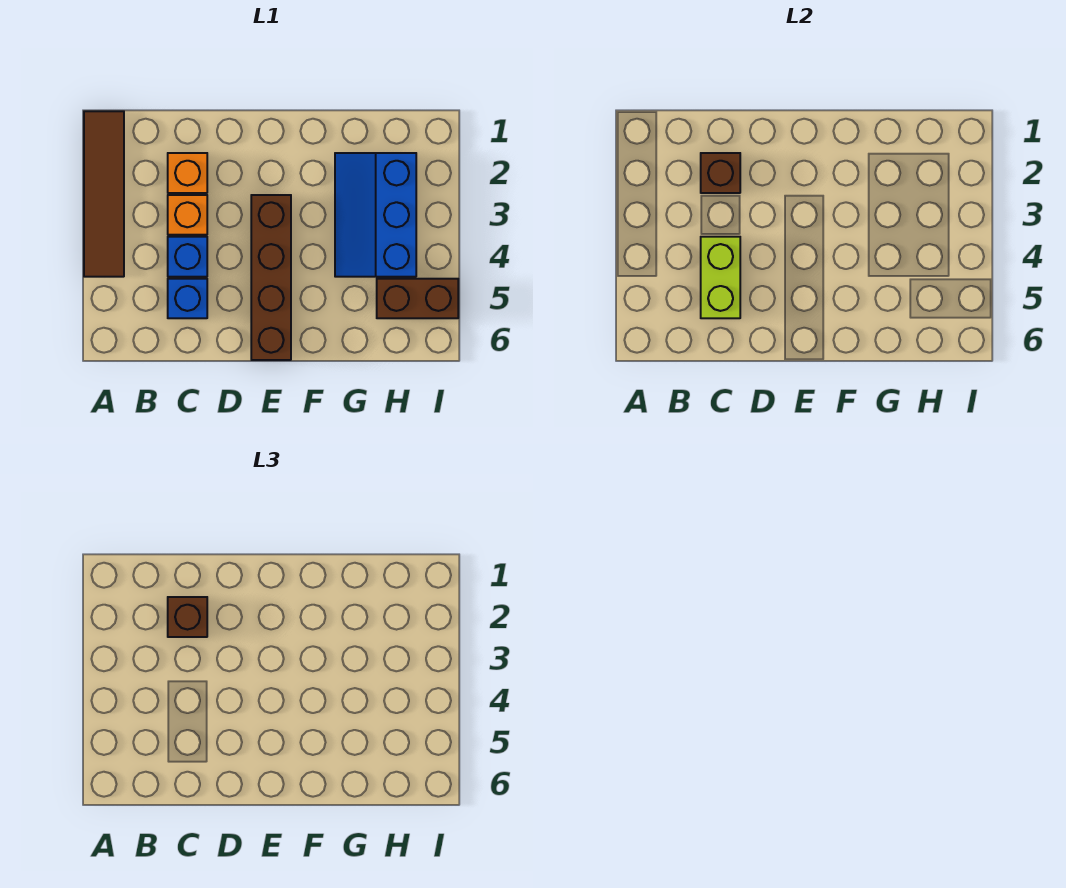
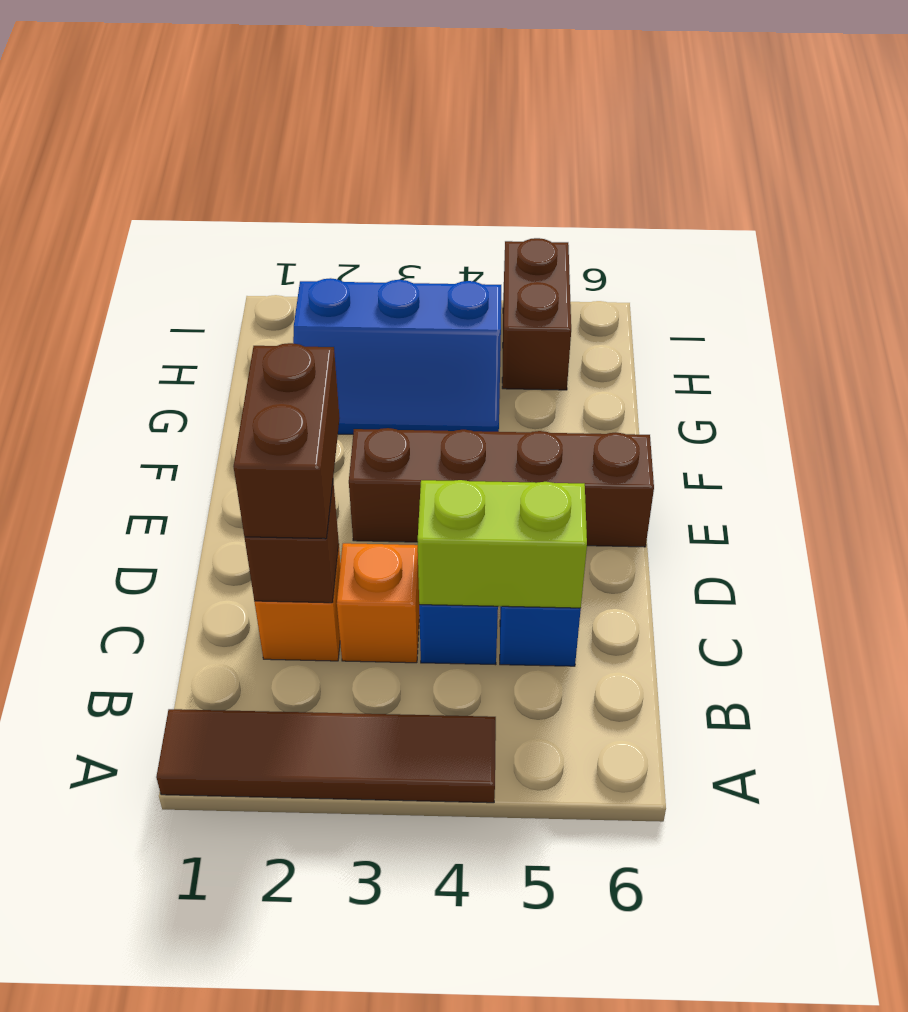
brown brick C2 level 3 -> brown brick C2:D2 level 3

